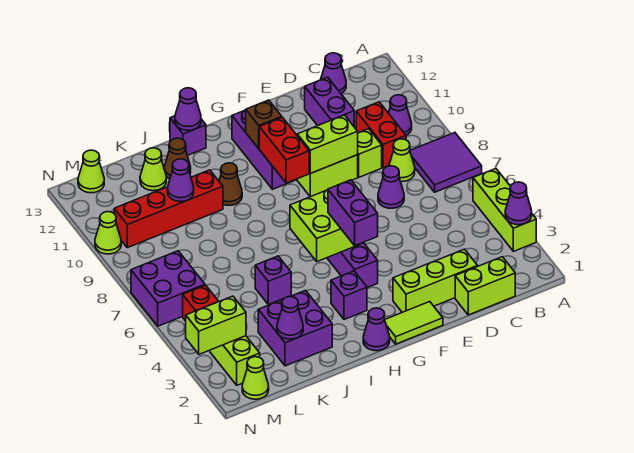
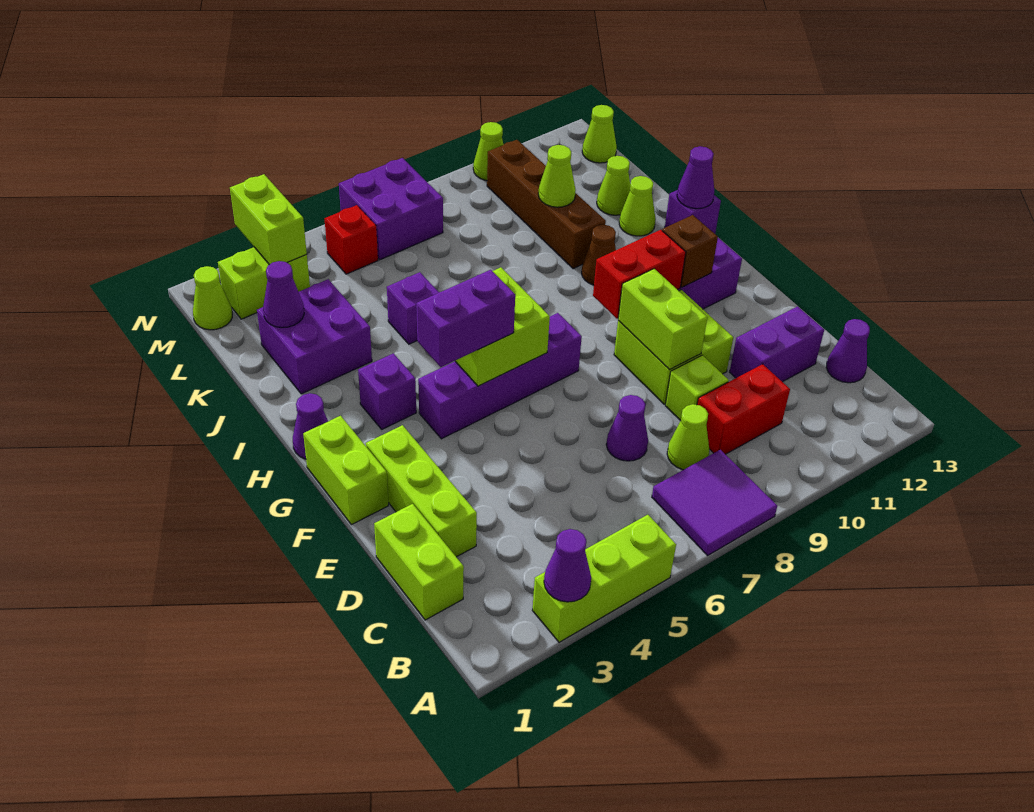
purple cone B10 level 1 -> none
lime tile F1:G1 level 1 -> lime brick F1:G1 level 1
red brick J10:M10 level 1 -> brown brick J10:M10 level 1
brown cone J12 level 1 -> lime cone J12 level 1
purple cone K10 level 2 -> lime cone K10 level 2

